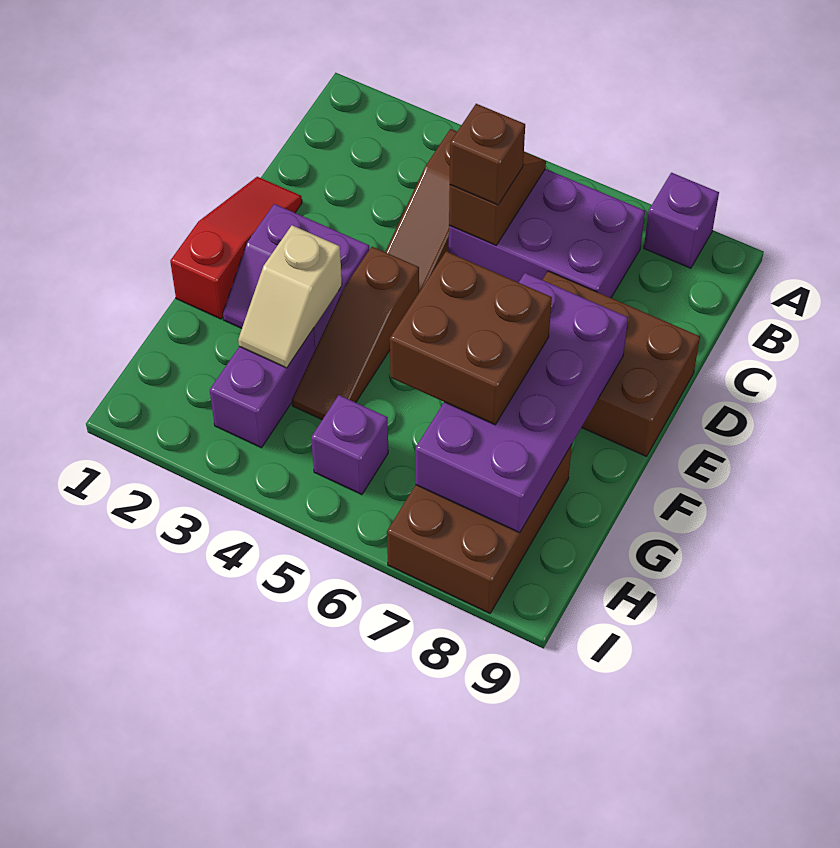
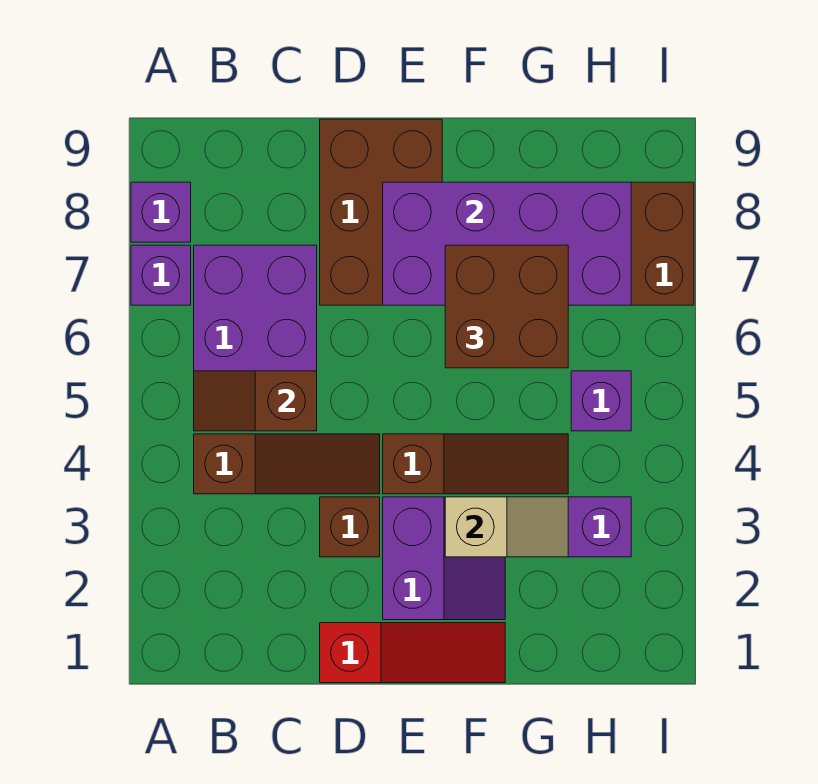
none -> purple brick A7 level 1
brown brick C5 level 3 -> brown brick D3 level 1
red slope D1:F1 level 1 top F -> red slope D1:F1 level 1 top D

